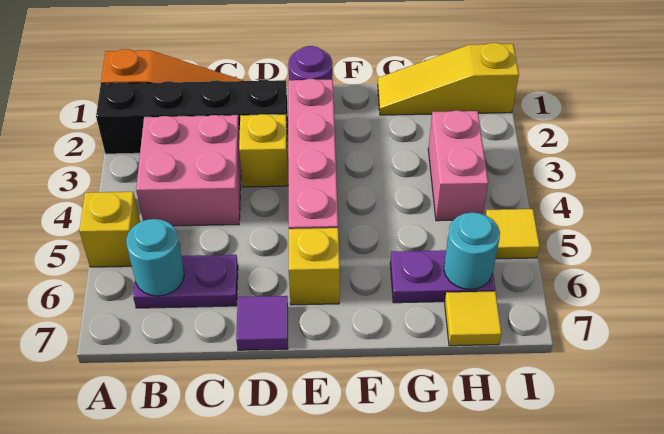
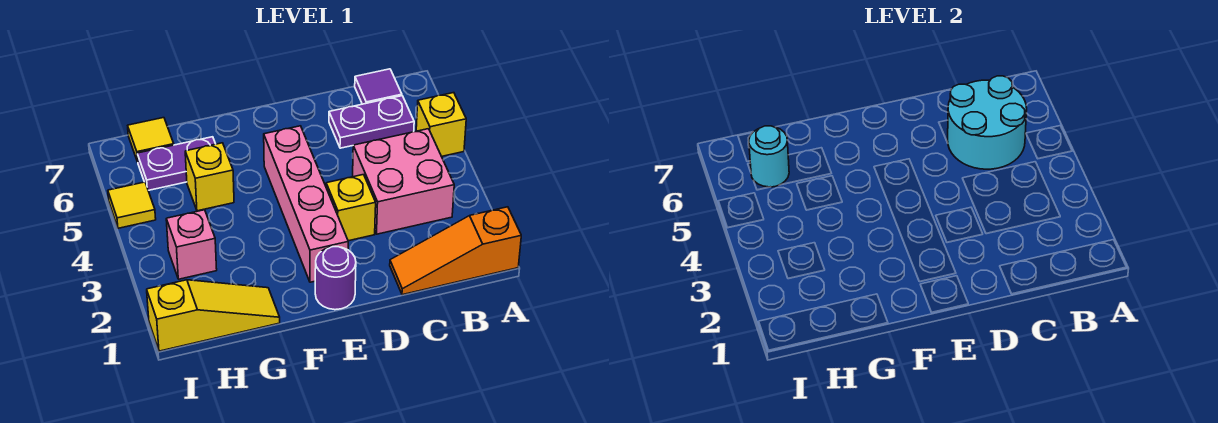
black brick A2:D2 level 1 -> none
cyan round brick B6 level 2 -> cyan round brick B5:C6 level 2
purple tile D7 level 1 -> purple tile B7 level 1
yellow brick E6 level 1 -> yellow brick G5 level 1
pink brick H3:H4 level 1 -> pink brick H3 level 1

